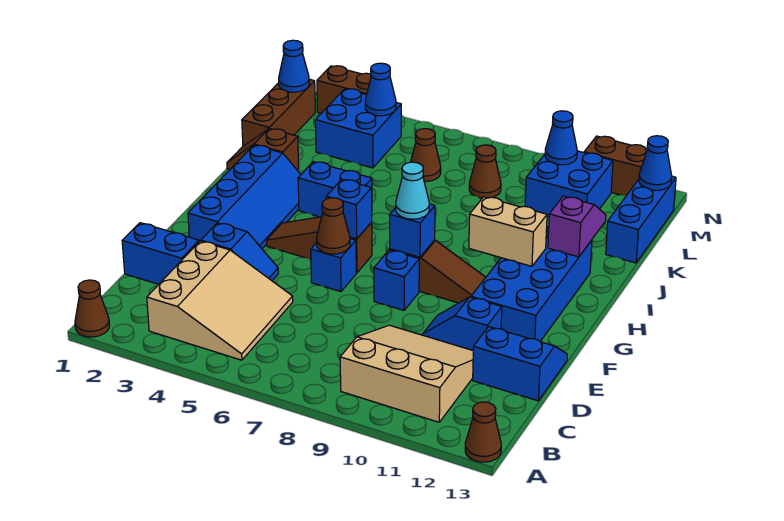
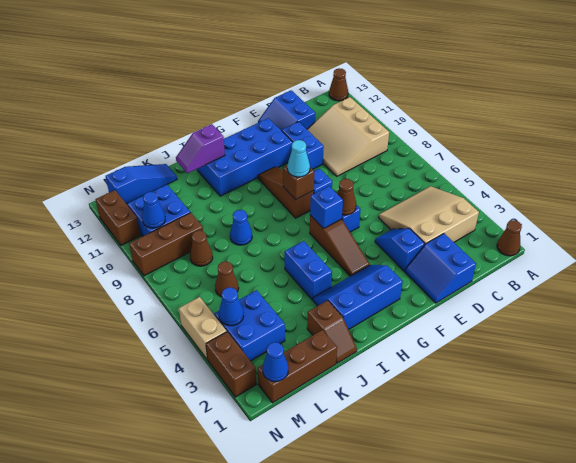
blue slope E10:E11 level 1 top 11 -> blue brick E10:E11 level 1
blue slope F2:I3 level 1 top 2 -> blue slope G2:I3 level 1 top 2
blue brick G8 level 2 -> brown brick G8 level 2
tan brick H10:H11 level 2 -> tan brick N4:N5 level 1
blue brick K13:M13 level 1 -> blue slope K13:M13 level 1 top M
none -> brown brick L9:N9 level 1
blue cone M13 level 2 -> blue cone J8 level 1

